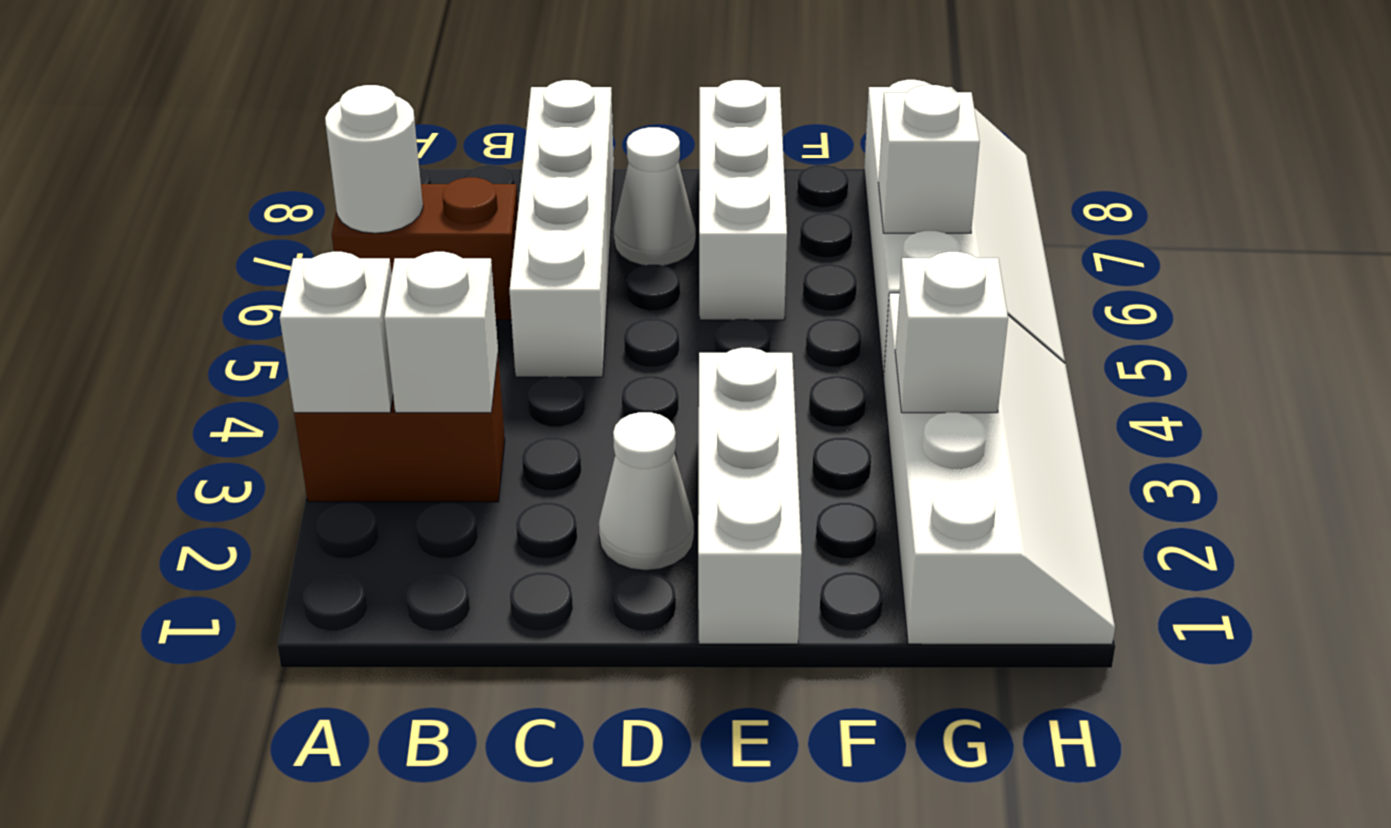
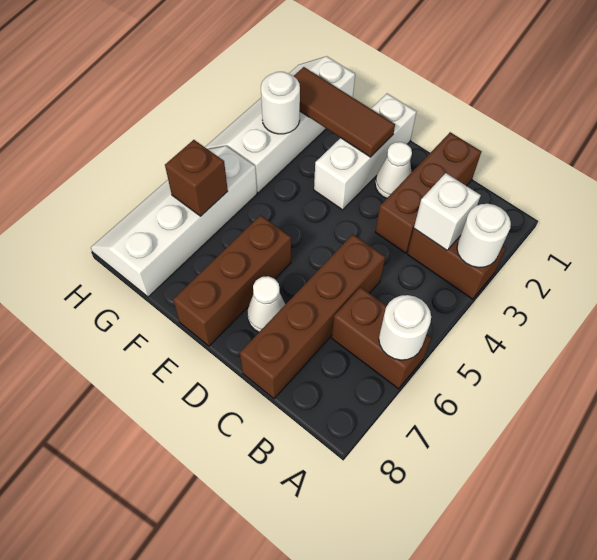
white brick A3 level 2 -> white round brick A3 level 2
none -> brown brick C1:C3 level 1
white brick C5:C8 level 1 -> brown brick C5:C8 level 1
none -> brown tile E2:G2 level 2
white brick E6:E8 level 1 -> brown brick E6:E8 level 1
white brick G3 level 2 -> white round brick G3 level 2
white brick G6 level 2 -> brown brick G6 level 2

